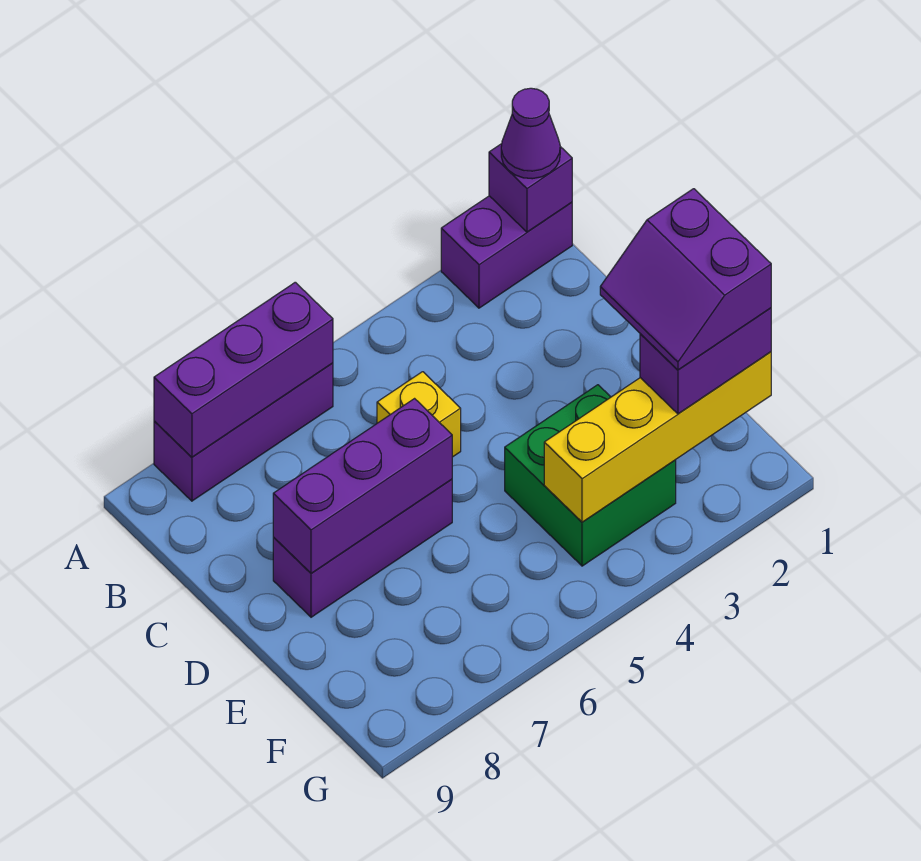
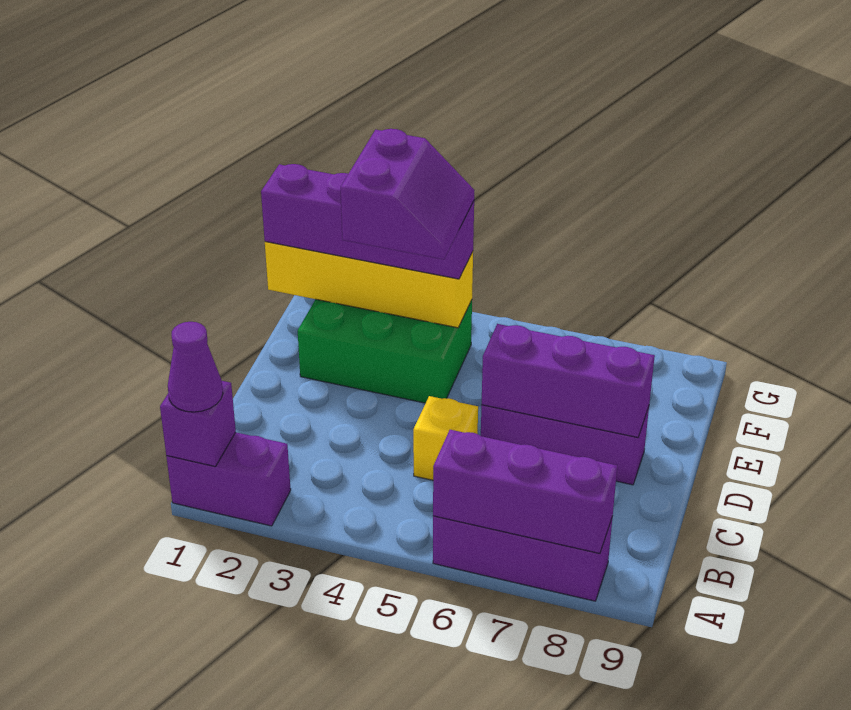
purple slope E1:F2 level 4 top 1 -> purple slope E3:F4 level 4 top 3
green brick E3:F4 level 1 -> green brick E2:F4 level 1
purple brick F1:F2 level 3 -> purple brick F1:F4 level 3

